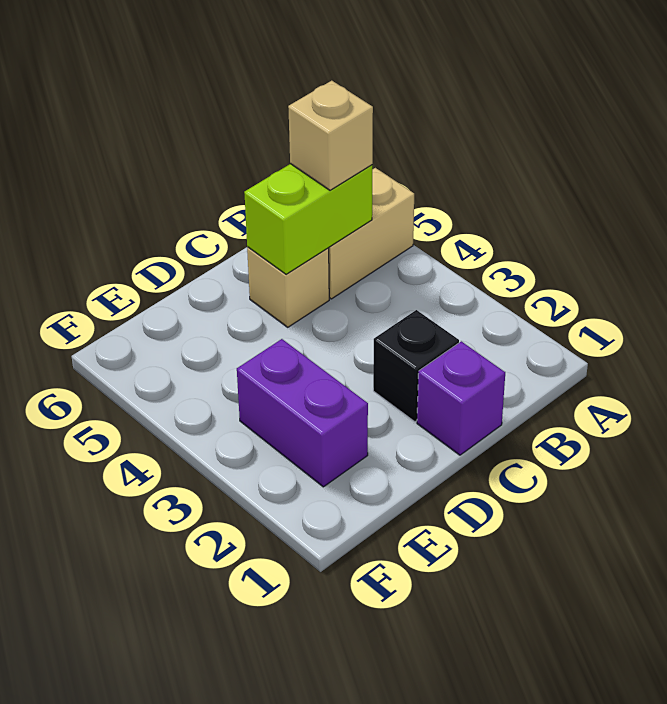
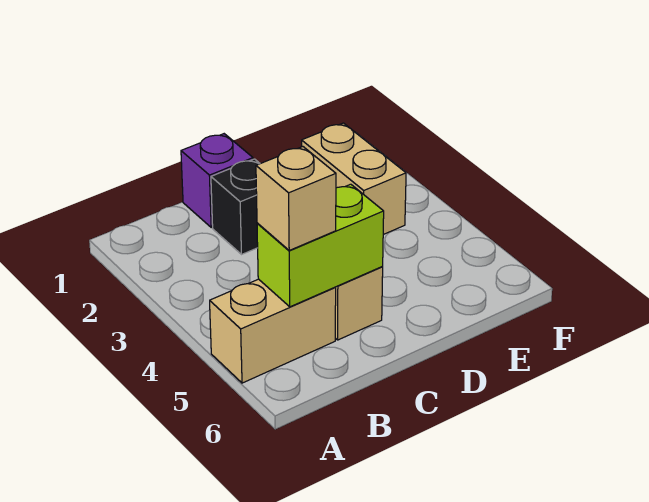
purple brick E2:E3 level 1 -> tan brick E2:E3 level 1

